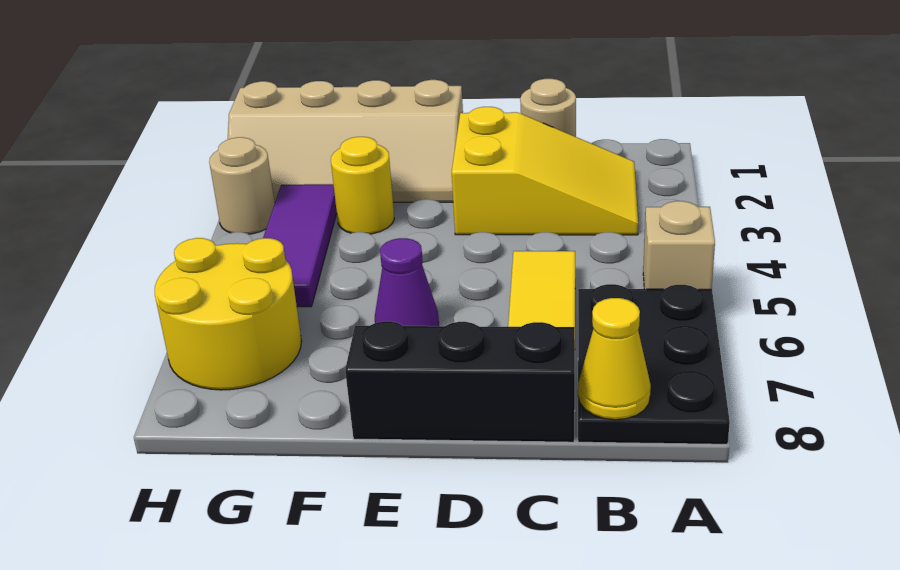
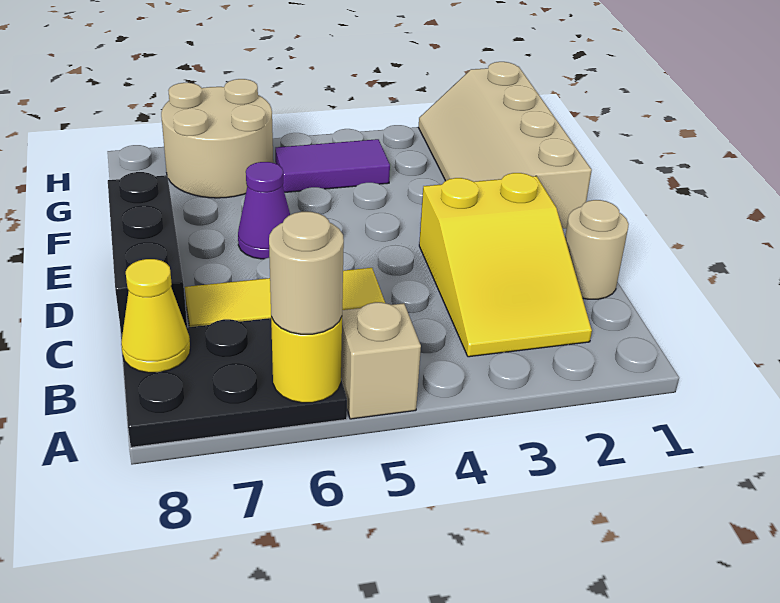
yellow round brick F3 level 1 -> yellow round brick A6 level 2
purple tile G3:G5 level 1 -> purple tile G4:G5 level 1
yellow round brick G6:H7 level 1 -> tan round brick G6:H7 level 1
tan round brick H3 level 1 -> tan round brick A6 level 3

